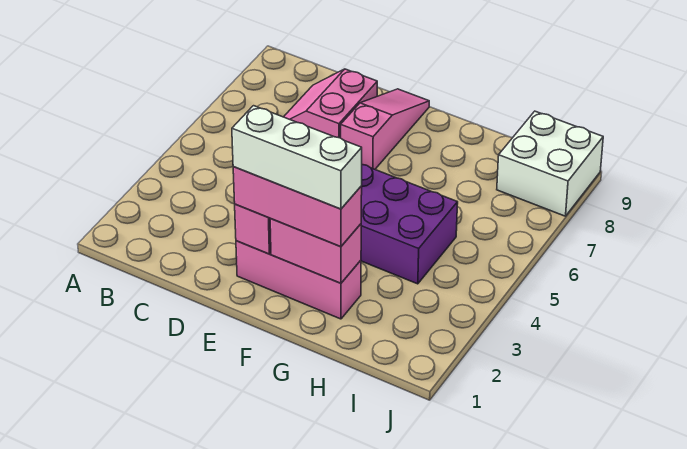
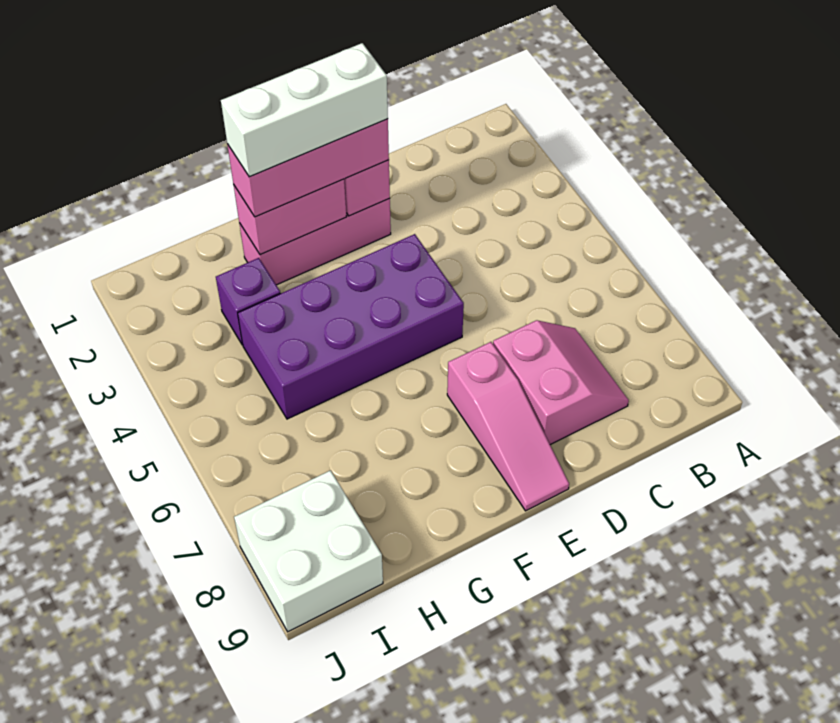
none -> purple brick H3 level 1

